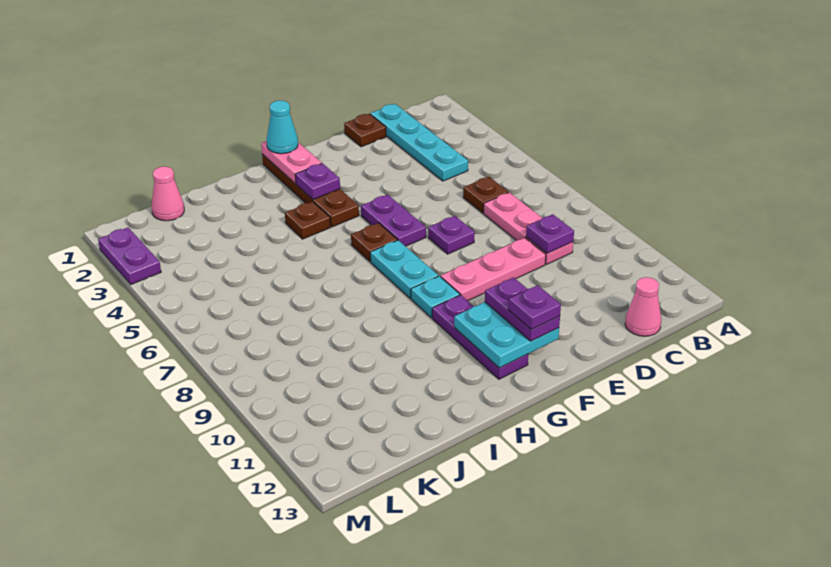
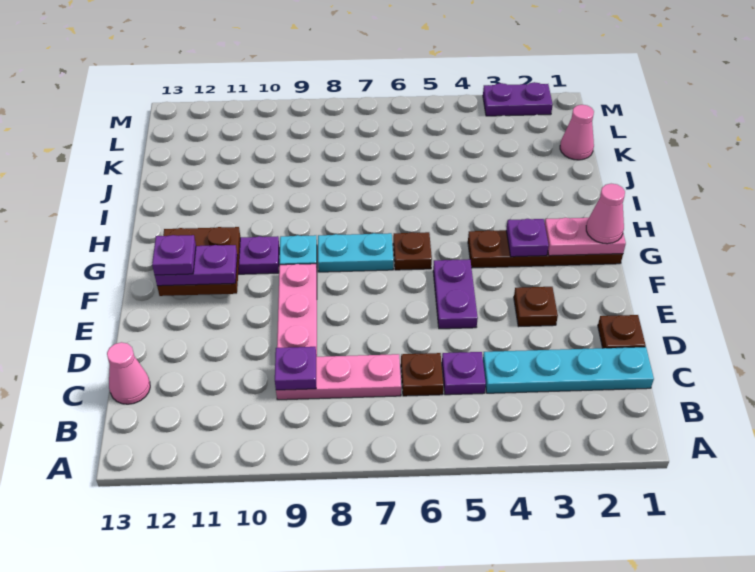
purple plate E7 level 1 -> purple plate C5 level 1
purple plate F5:F6 level 1 -> purple plate E5:F5 level 1
cyan plate F11:G12 level 2 -> brown plate F11:G12 level 2
cyan cone G1 level 3 -> pink cone G1 level 3
brown plate H4 level 1 -> brown plate E3 level 1

